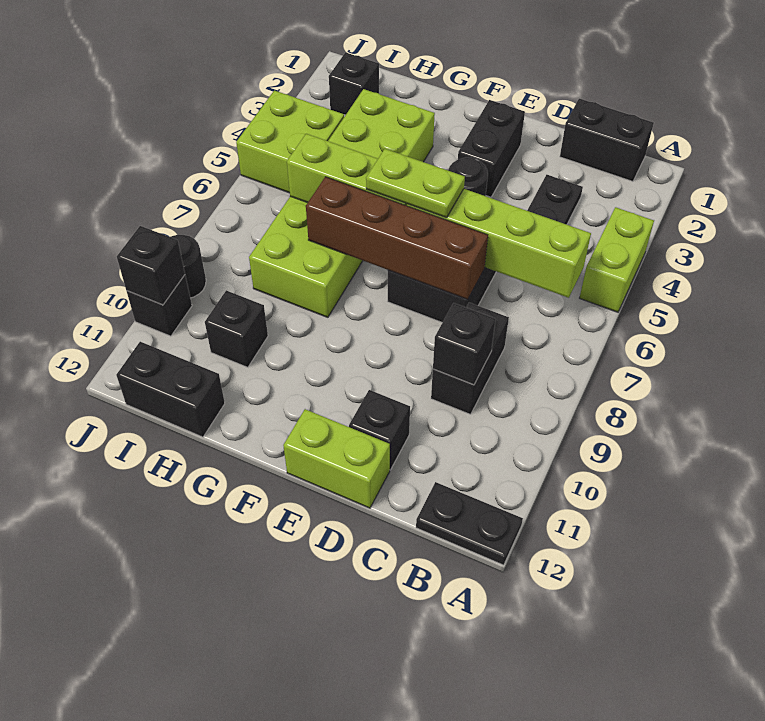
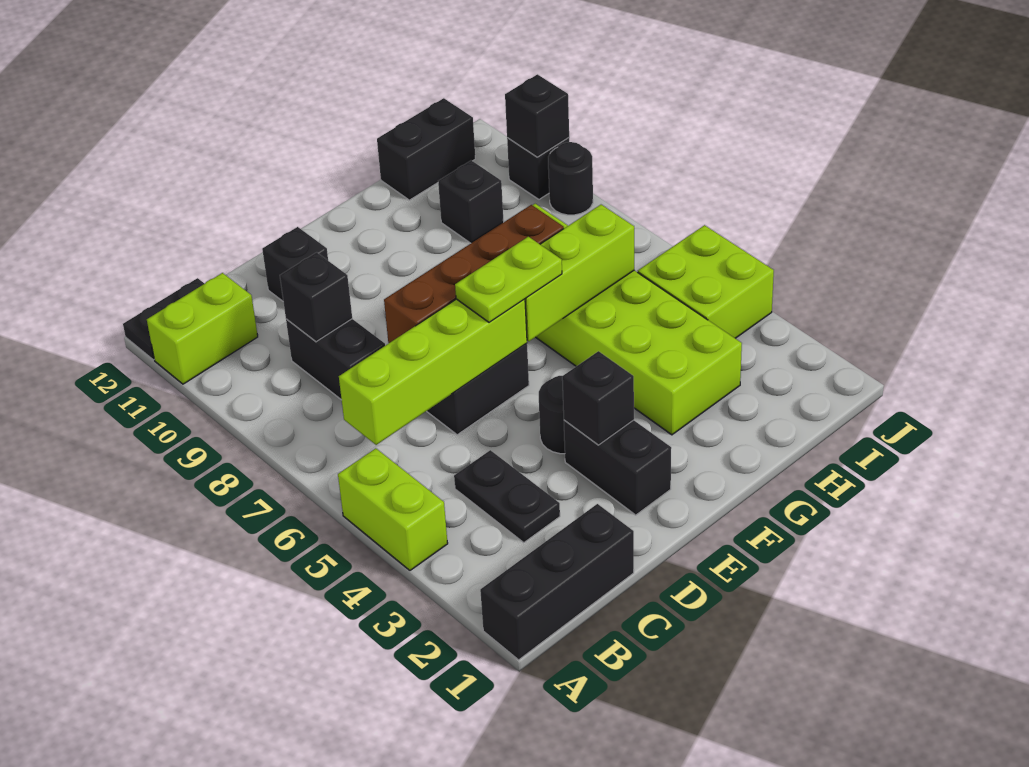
black brick B1:C1 level 1 -> black brick A1:C1 level 1
lime brick D12:E12 level 1 -> lime brick A11:B11 level 1
black brick I2 level 1 -> black brick E3 level 2

